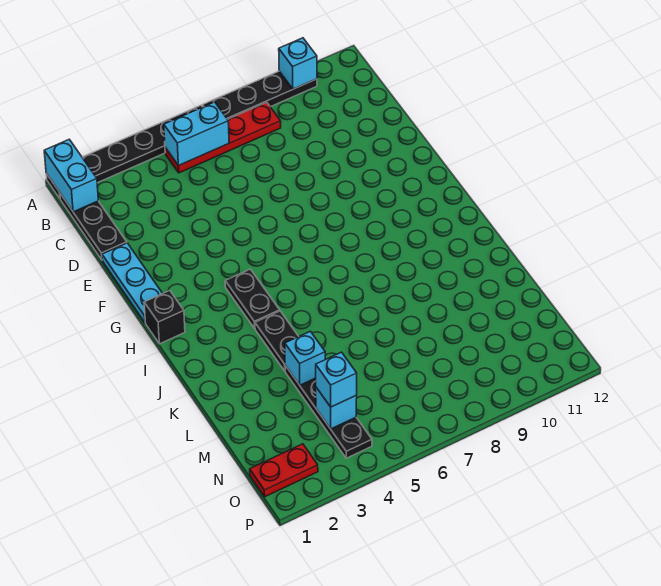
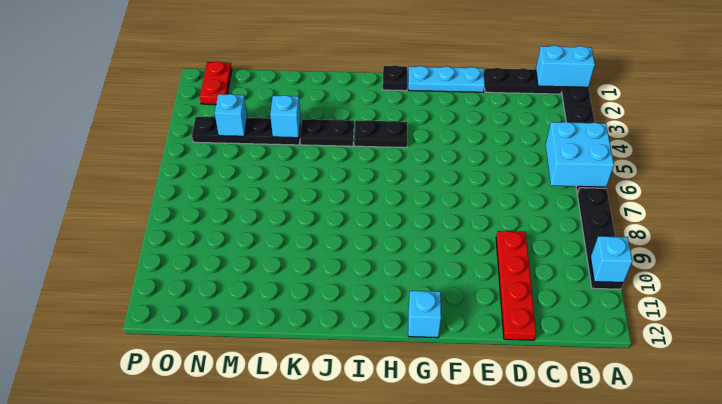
red plate B5:B8 level 1 -> red plate D9:D12 level 1
cyan brick B5:B6 level 2 -> cyan brick A5:B6 level 2
black brick H1 level 1 -> black plate H1 level 1
cyan brick N4 level 3 -> cyan brick G12 level 1

